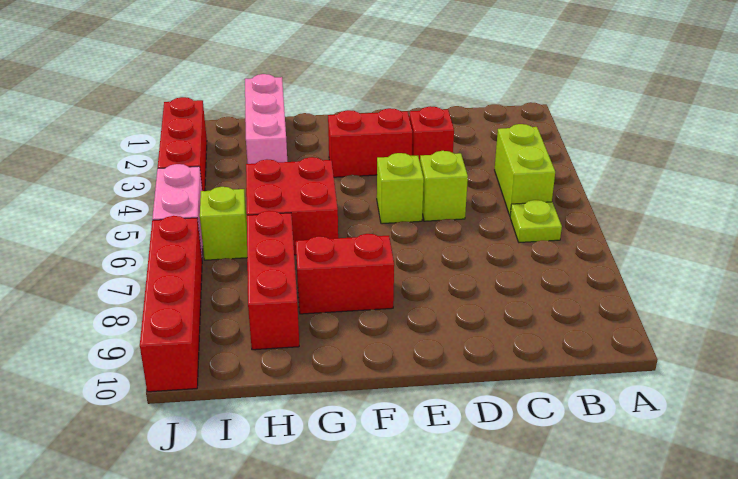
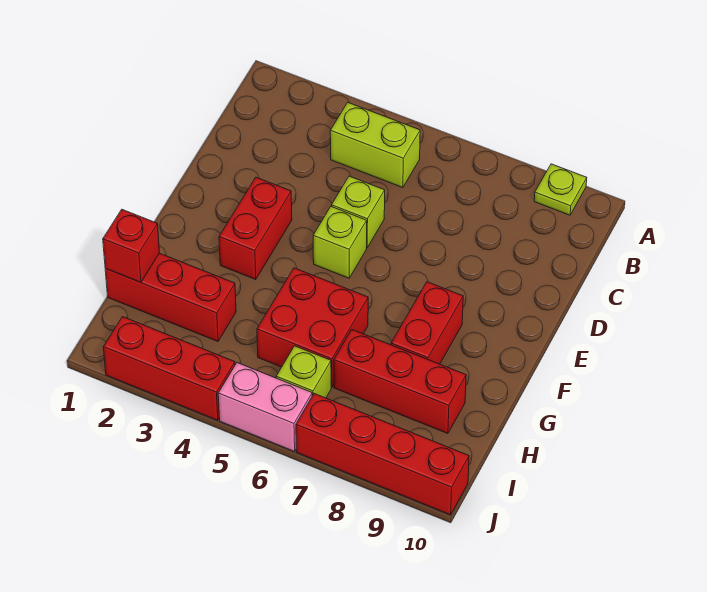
lime plate B6 level 1 -> lime plate A9 level 1
red brick D3 level 1 -> red brick H1 level 2
pink brick H1:H3 level 1 -> red brick H1:H3 level 1

